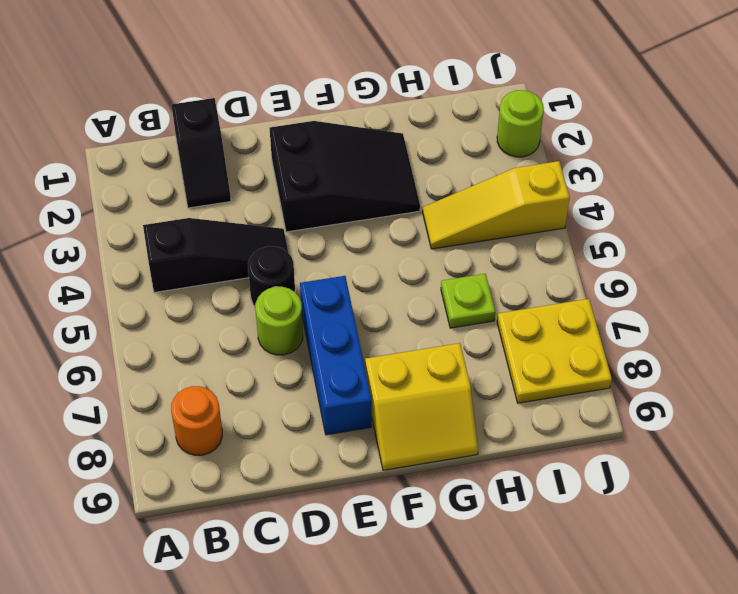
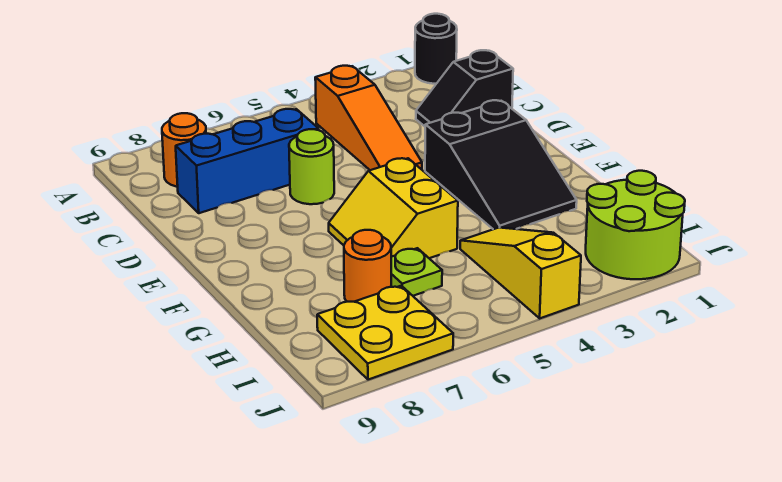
black slope B4:D4 level 1 top B -> orange slope B4:D4 level 1 top B
black round brick D5 level 1 -> black round brick A1 level 1
blue brick E6:E8 level 1 -> blue brick C6:C8 level 1
yellow slope F8:G9 level 1 top 8 -> yellow slope F5:G6 level 1 top 5
none -> orange round brick H7 level 1
lime round brick J2 level 1 -> lime round brick I1:J2 level 1

